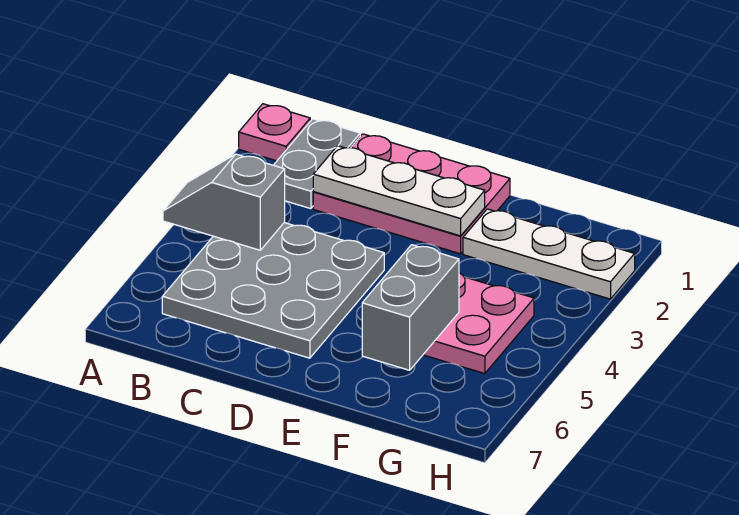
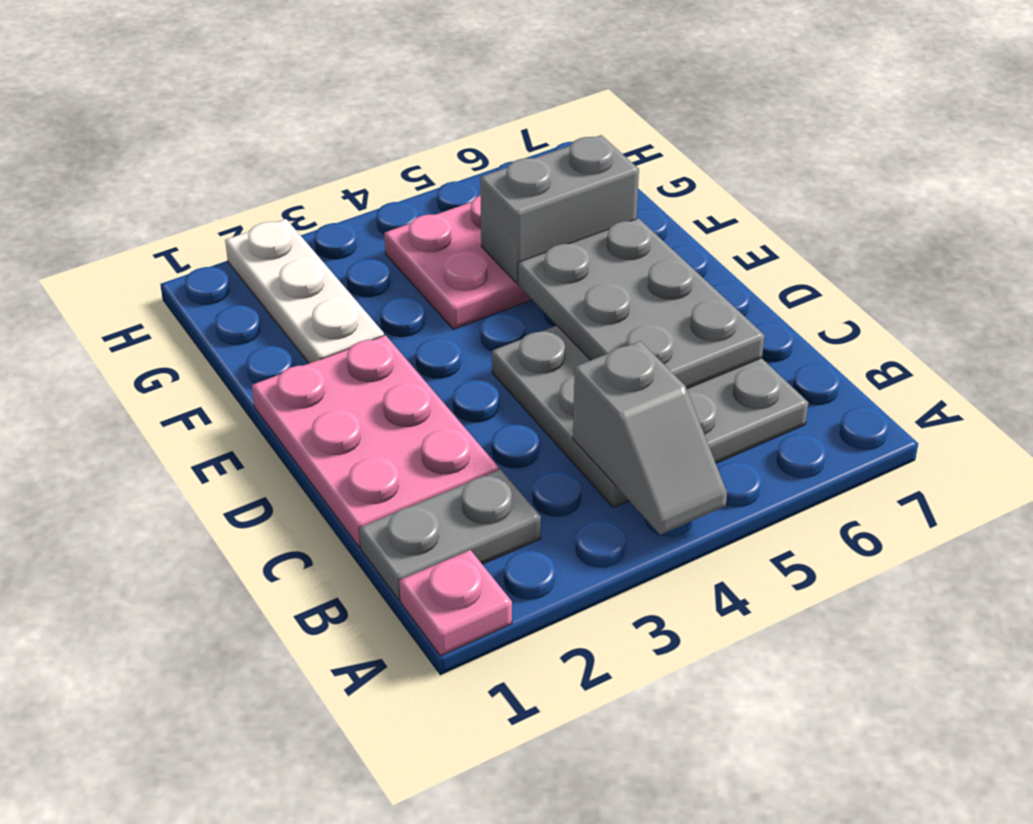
white plate C2:E2 level 2 -> none
none -> grey plate C5:E6 level 2

